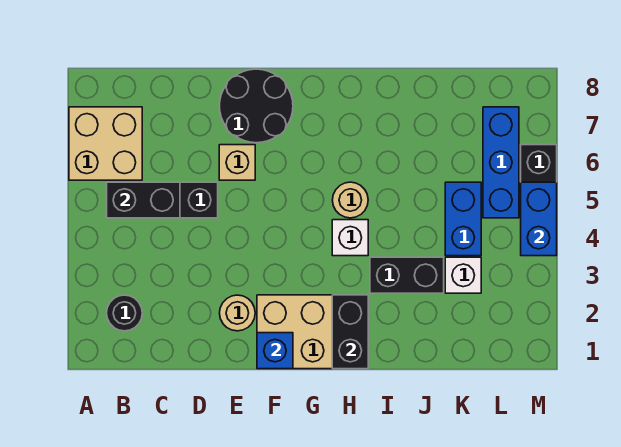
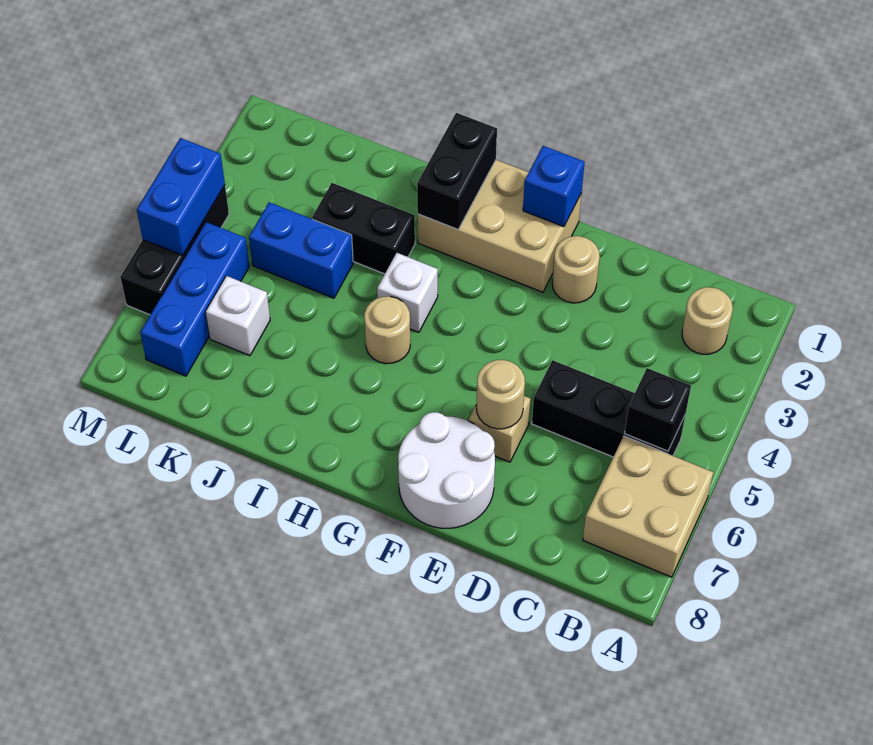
black round brick B2 level 1 -> tan round brick B2 level 1
black brick B5:C5 level 2 -> black brick B5 level 2
none -> tan round brick E6 level 2
black round brick E7:F8 level 1 -> white round brick E7:F8 level 1
white brick K3 level 1 -> white brick K6 level 1
blue brick K4:K5 level 1 -> blue brick J4:K4 level 1

